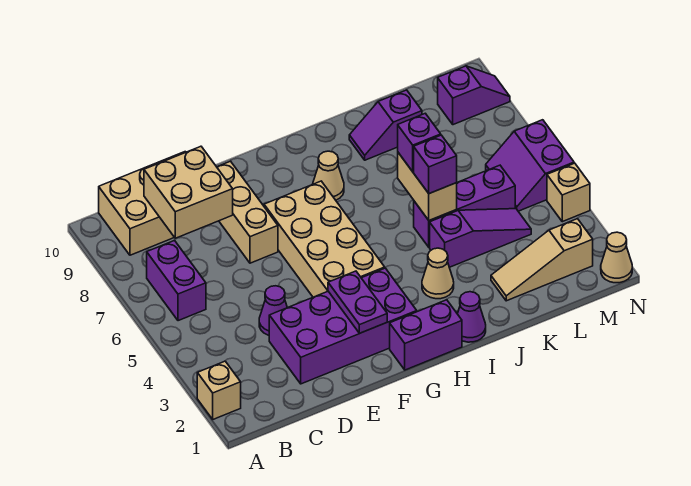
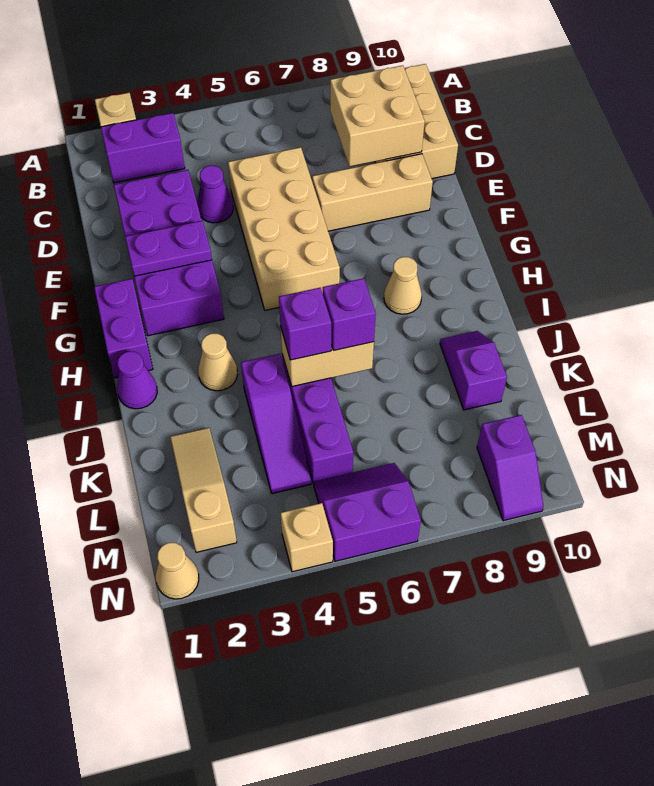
purple brick B6:B7 level 1 -> purple brick B2:B3 level 1
tan brick F4:G7 level 1 -> tan brick D5:G6 level 1

